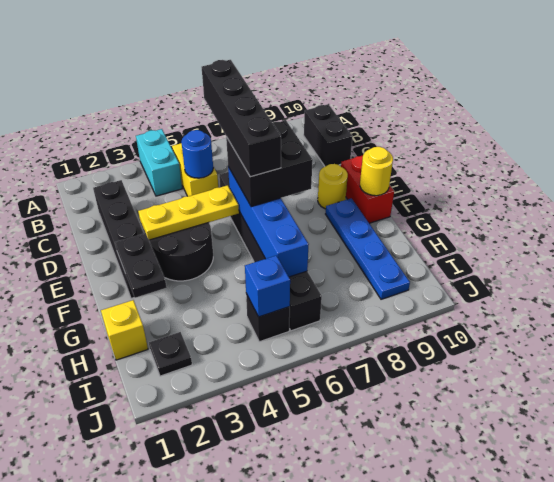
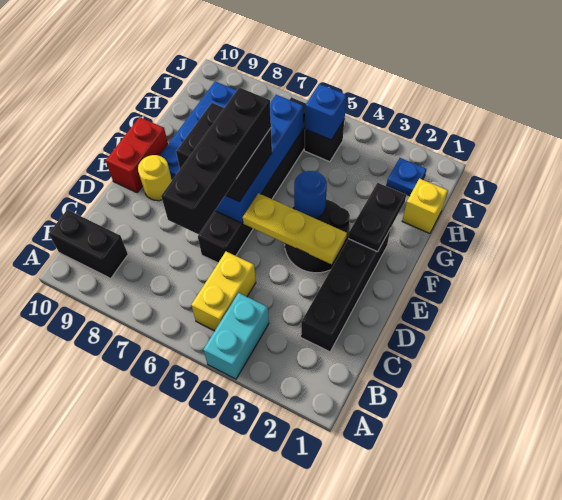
black brick B10:C10 level 1 -> black brick B9:B10 level 1
blue round brick C5 level 2 -> blue round brick F4 level 2
yellow round brick F10 level 2 -> none
black plate I2 level 1 -> blue plate I2 level 1

